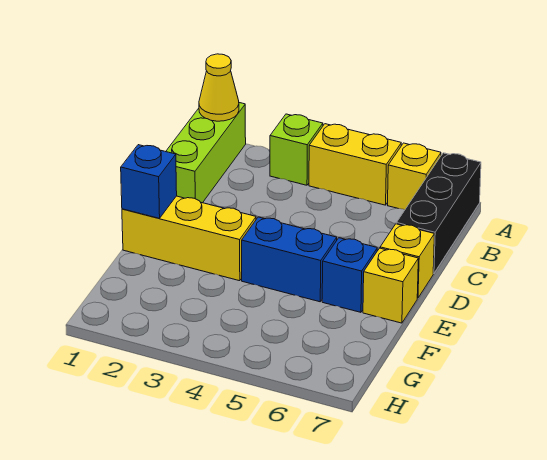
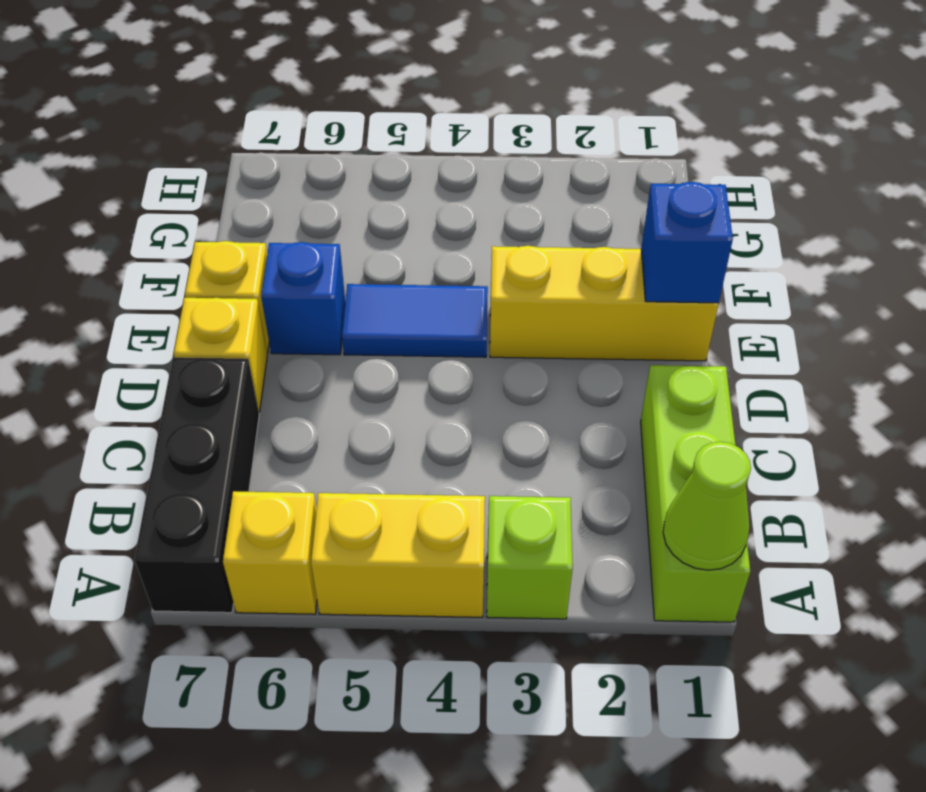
yellow cone A1 level 2 -> lime cone A1 level 2
blue brick E4:E5 level 1 -> blue tile E4:E5 level 1

